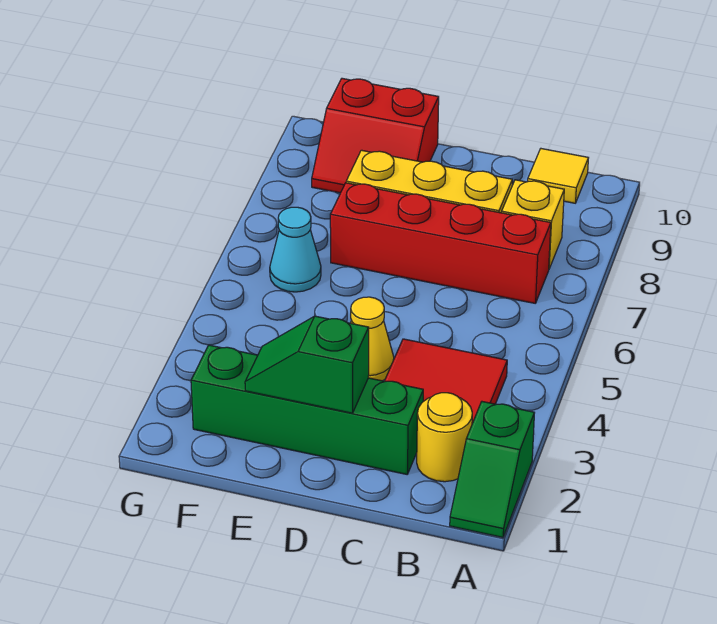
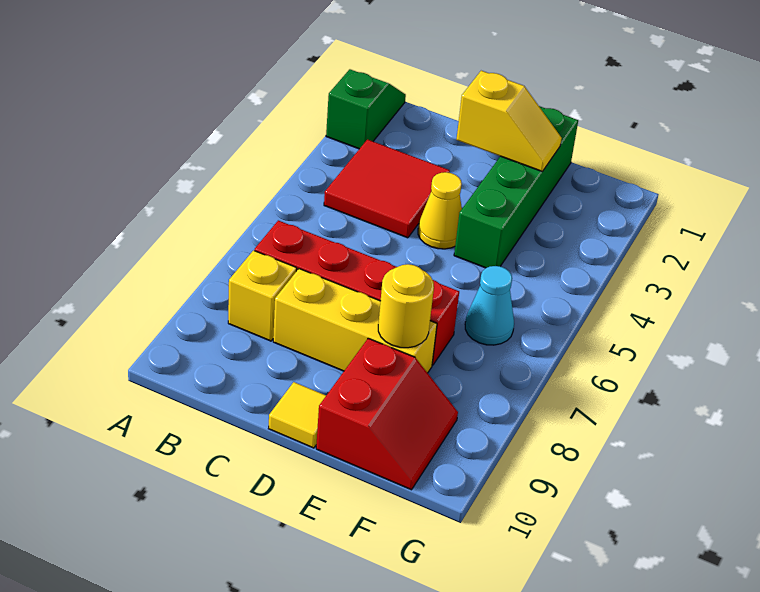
yellow round brick B2 level 1 -> yellow round brick E8 level 2
yellow tile B10 level 1 -> yellow tile D10 level 1
green brick C2:F2 level 1 -> green brick E1:E4 level 1
green slope D2:E2 level 2 top D -> yellow slope D2:E2 level 2 top D
red slope E9:F10 level 1 top 10 -> red slope E9:F10 level 1 top E

